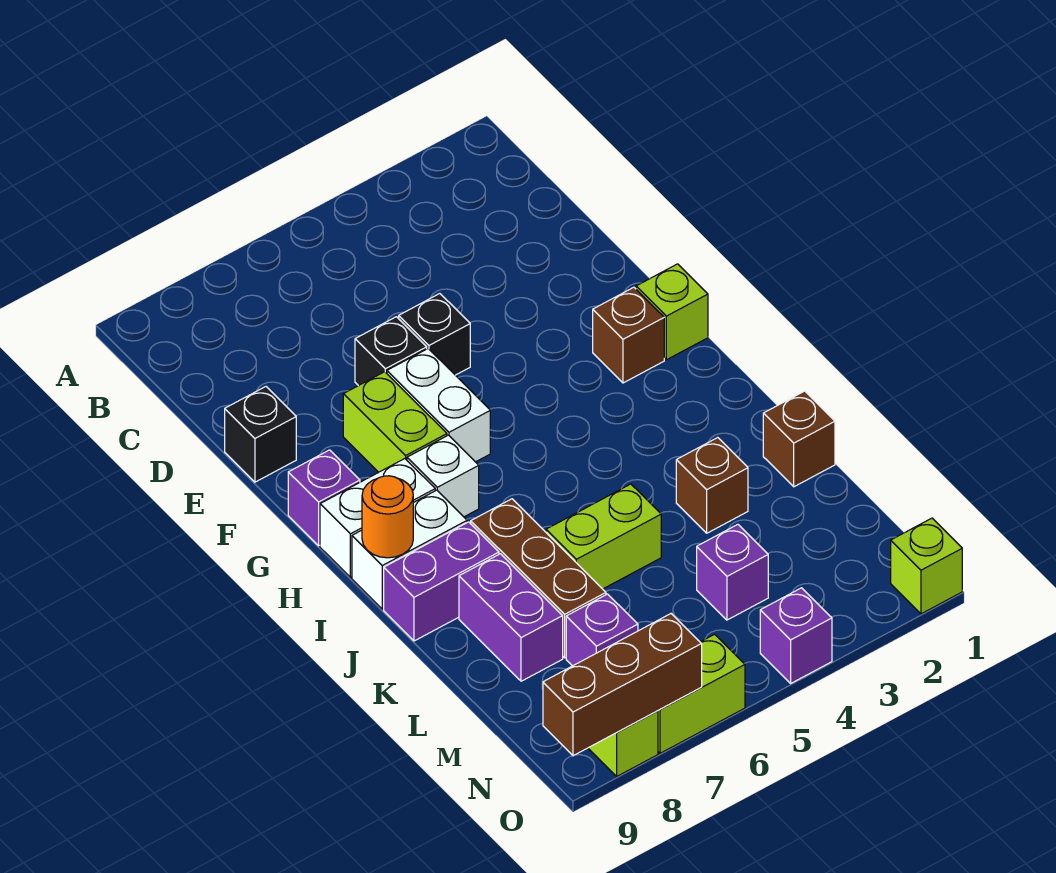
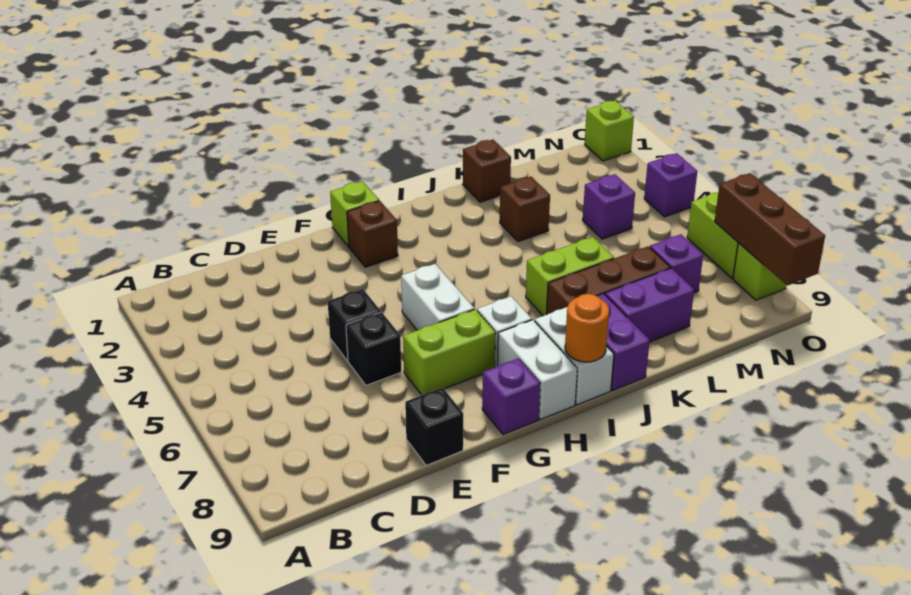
white brick F6:G6 level 1 -> white brick G5:G6 level 1
lime brick K5:K6 level 1 -> lime brick J6:K6 level 1

